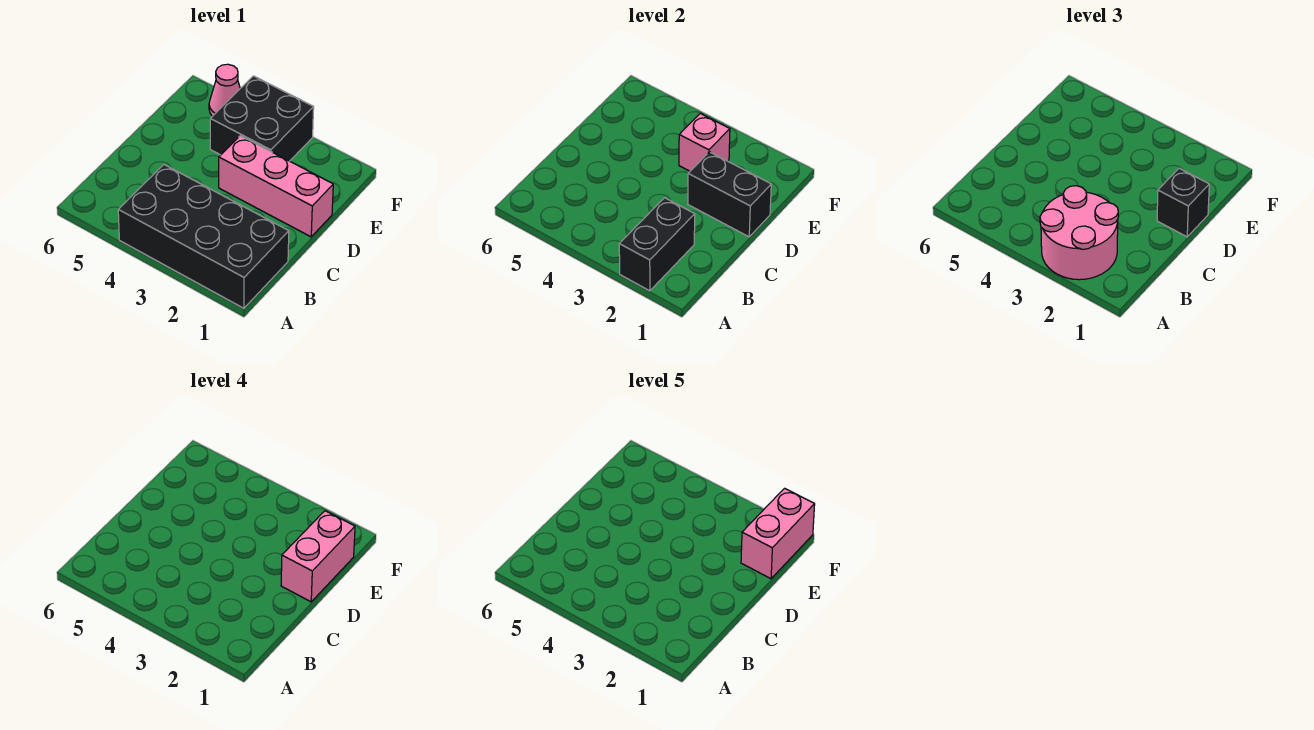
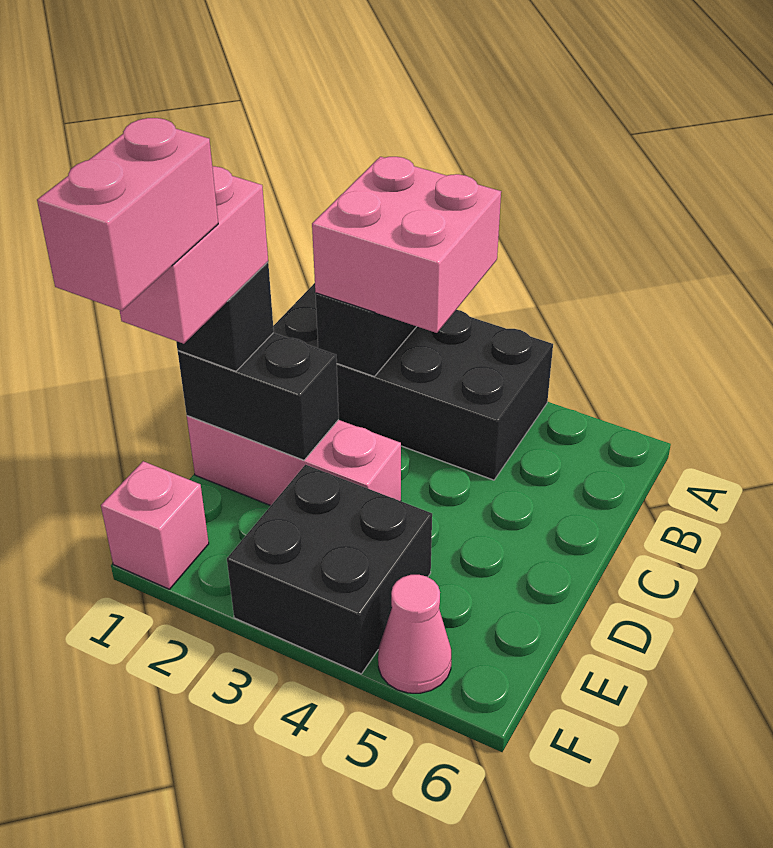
pink round brick A2:B3 level 3 -> pink brick A2:B3 level 3
pink brick E3 level 2 -> pink brick F1 level 1

